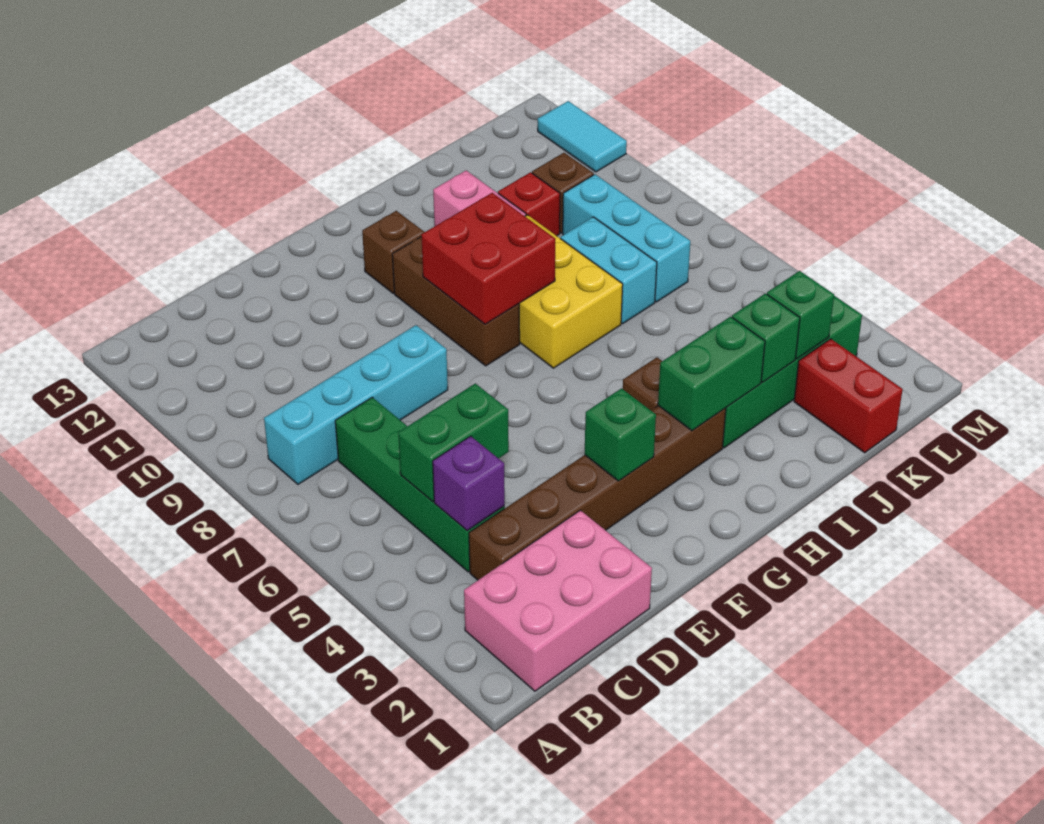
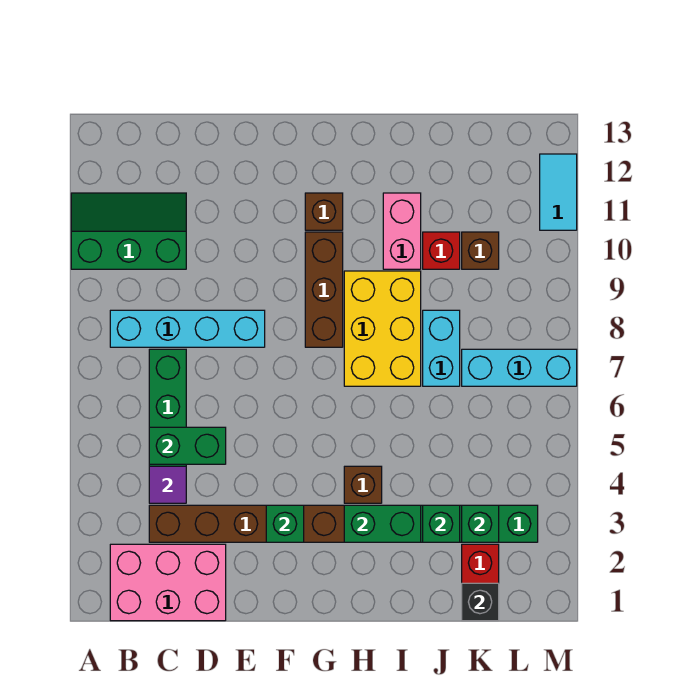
none -> green slope A10:C11 level 1 top 10
purple brick C4 level 2 -> purple tile C4 level 2
red brick G8:H9 level 2 -> none
none -> black brick K1 level 2
cyan brick K7:K9 level 1 -> cyan brick K7:M7 level 1

